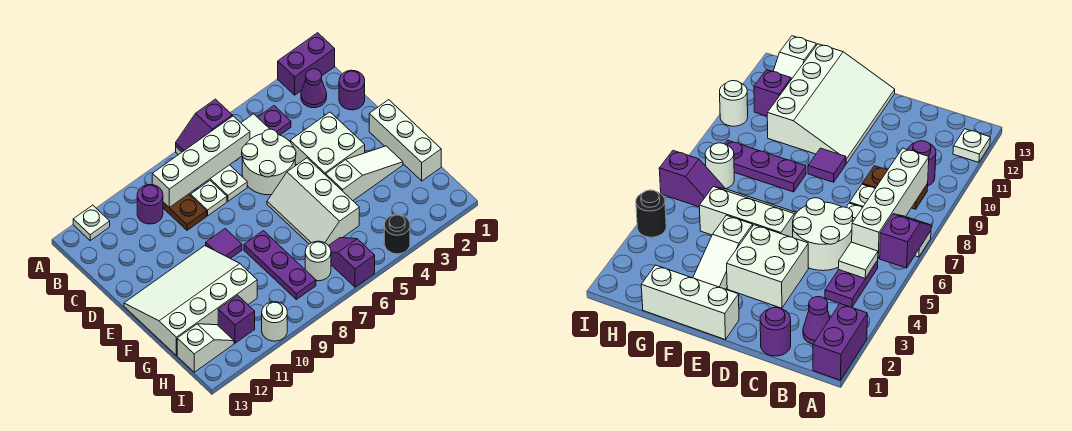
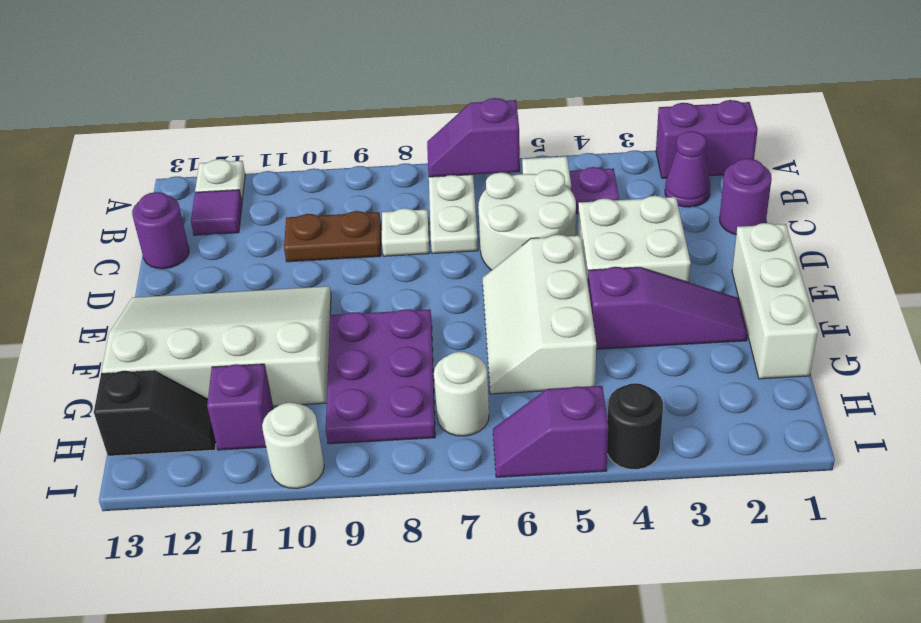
white brick B6:B9 level 2 -> none
brown plate B9:C9 level 1 -> brown plate C9:C10 level 1
purple round brick B10 level 1 -> purple round brick C13 level 1
purple tile E9 level 1 -> purple tile B12 level 1
white slope F2:F4 level 1 top 4 -> purple slope F2:F4 level 1 top 4
purple plate F8:H8 level 1 -> purple plate F8:H9 level 1
purple slope H6:I6 level 1 top I -> purple slope I5:I6 level 1 top 5
white slope H12:H13 level 1 top 13 -> black slope H12:H13 level 1 top 13

